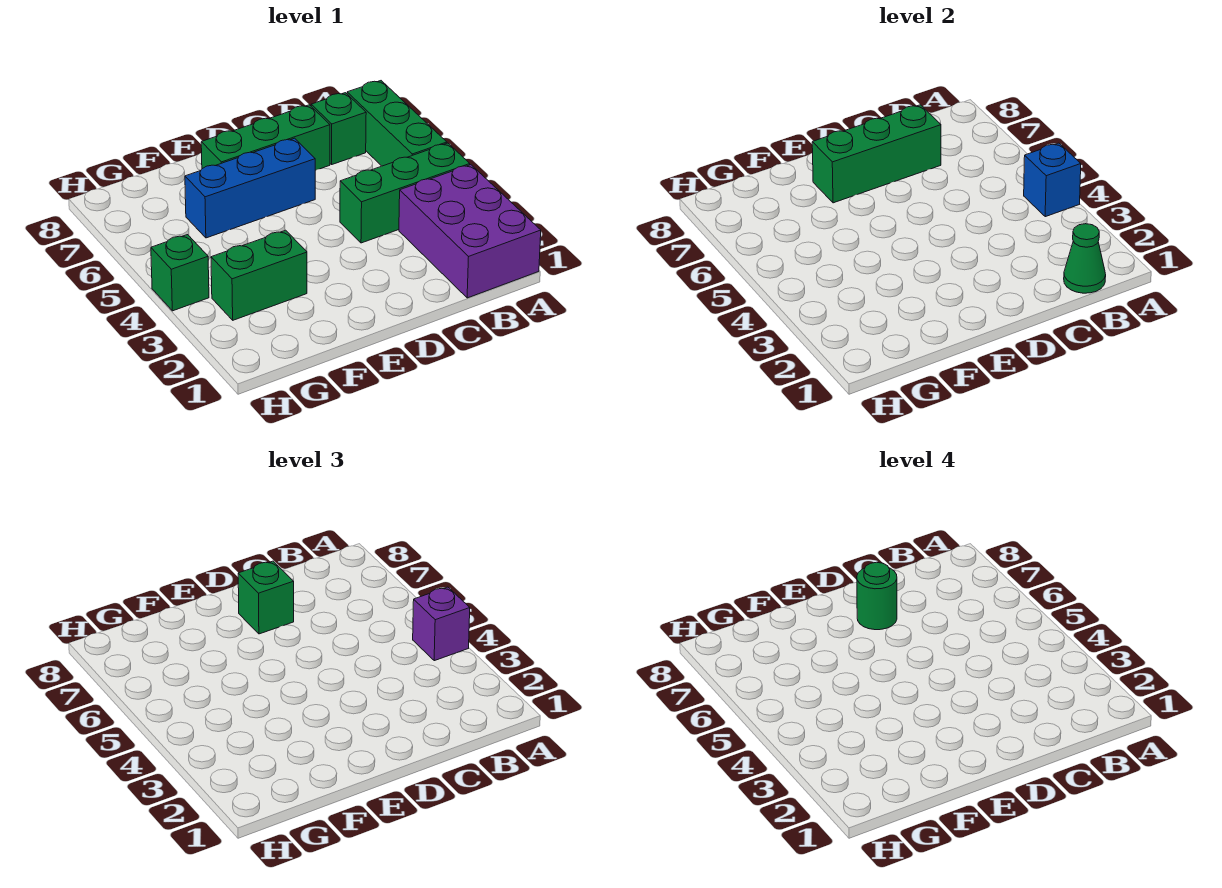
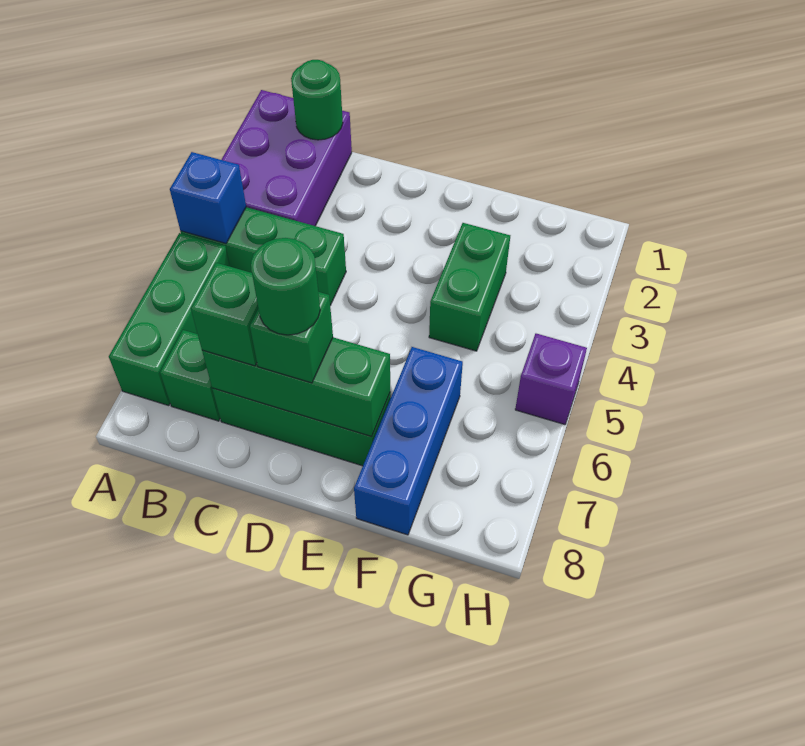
purple brick A4 level 3 -> purple brick H5 level 1
green cone B1 level 2 -> green round brick B1 level 2
blue brick D6:F6 level 1 -> blue brick F6:F8 level 1
green brick F3:G3 level 1 -> green brick F3:F4 level 1
green brick H4 level 1 -> green brick C7 level 3

